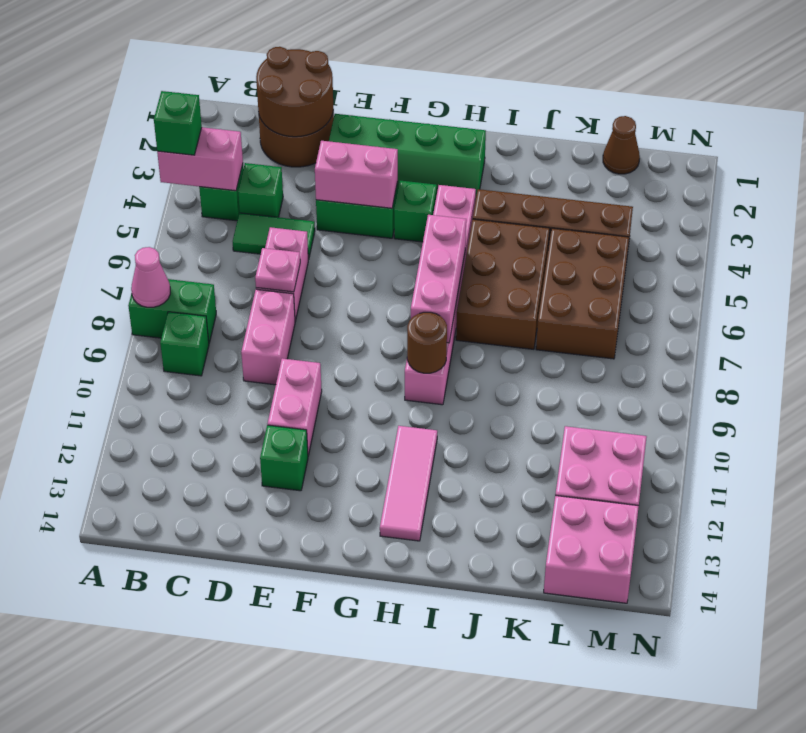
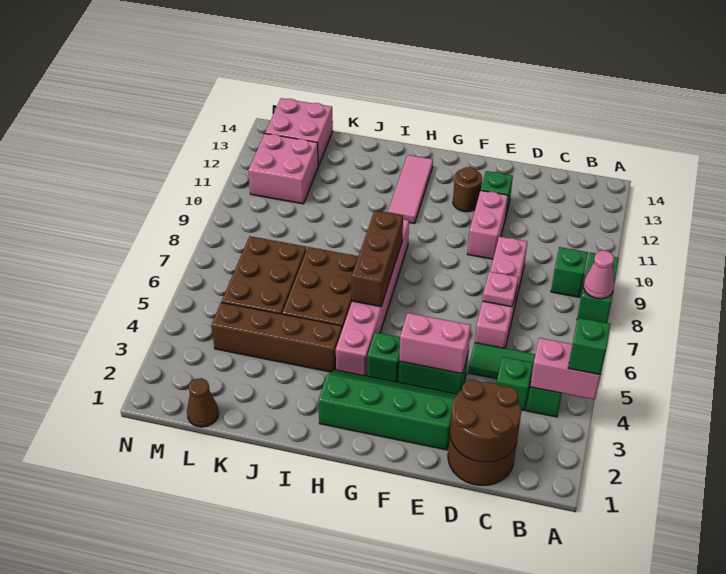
green brick A8:B8 level 1 -> green brick A8:A9 level 1
pink brick H6:H8 level 2 -> brown brick H6:H8 level 2
brown round brick H9 level 2 -> brown round brick F12 level 1

